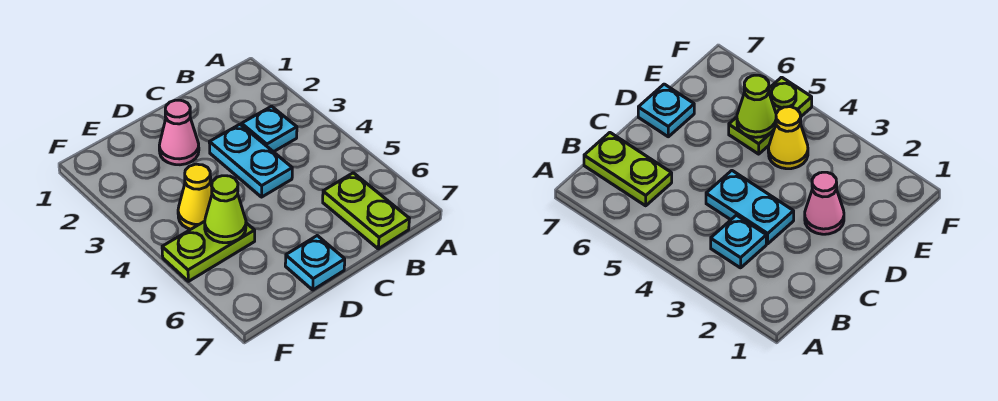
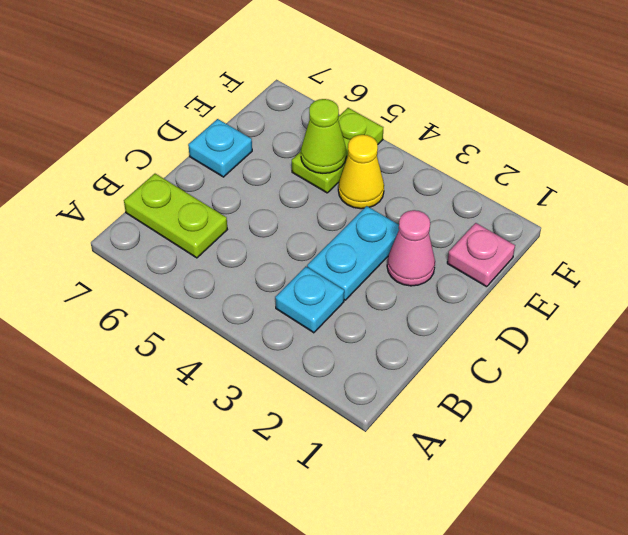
cyan plate C3:C4 level 1 -> cyan plate C3:D3 level 1
none -> pink plate E1 level 1

